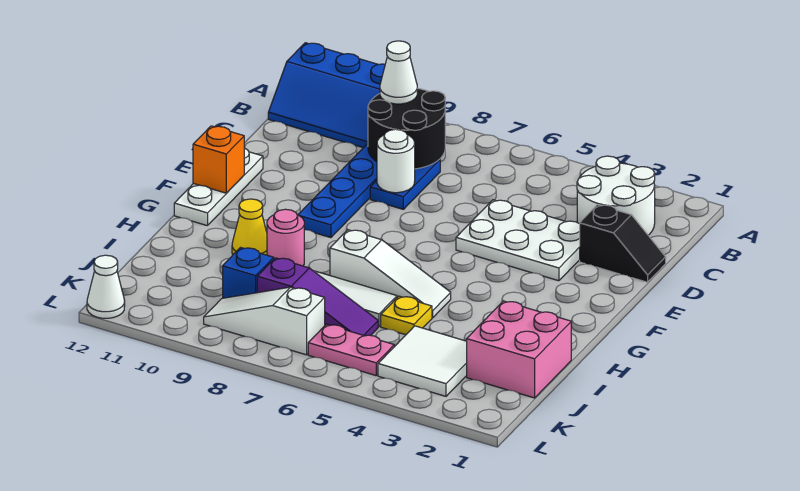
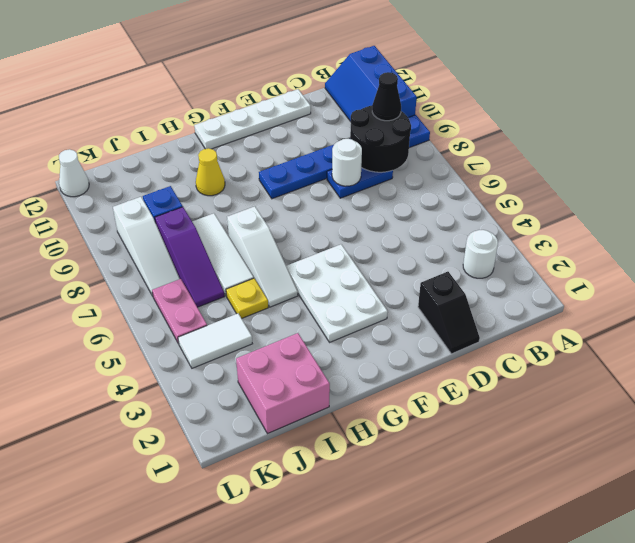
white round brick B2:C3 level 1 -> white round brick B3 level 1
white cone B9 level 3 -> black cone B9 level 3
white plate D3:E5 level 1 -> white plate F3:G5 level 1
white plate E12:G12 level 1 -> white plate D12:G12 level 1
orange brick F12 level 2 -> none
pink round brick H9 level 1 -> none
white tile J3:K4 level 1 -> white tile J4:K4 level 1
white slope K7:K9 level 1 top 7 -> white slope K7:K9 level 1 top 9

